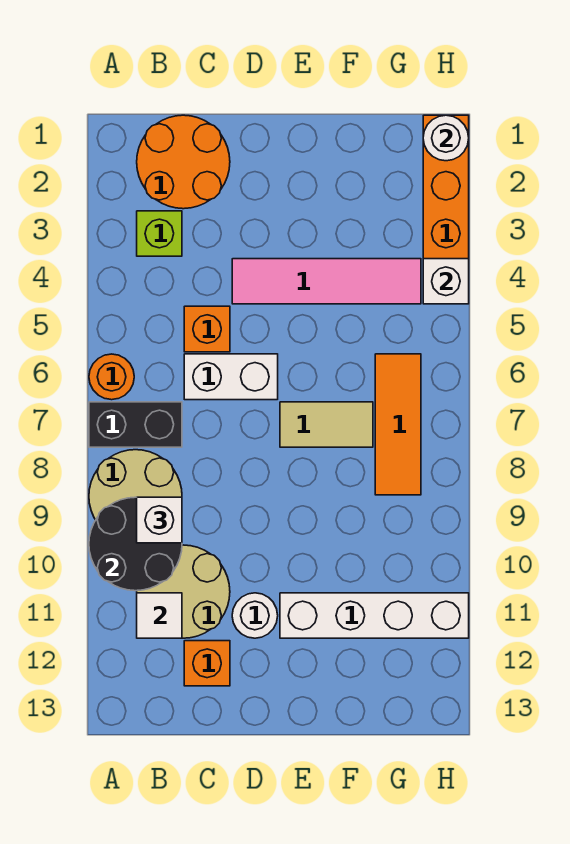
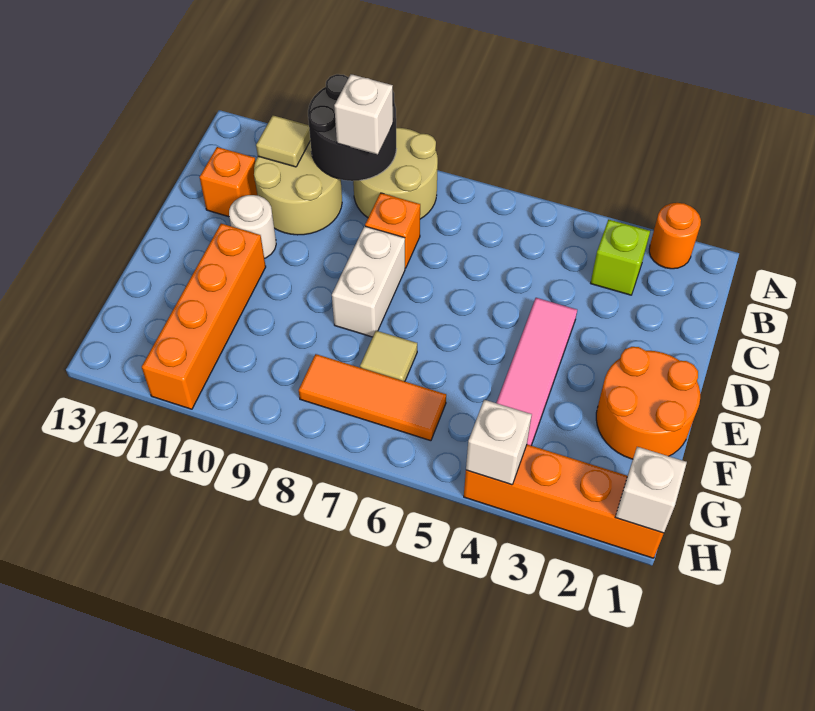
orange round brick A6 level 1 -> orange round brick A2 level 1
black brick A7:B7 level 1 -> none
orange round brick B1:C2 level 1 -> orange round brick E1:F2 level 1
white tile B11 level 2 -> tan tile B11 level 2
orange brick C5 level 1 -> orange brick C8 level 1
white brick C6:D6 level 1 -> white brick D8:E8 level 1
tan tile E7:F7 level 1 -> tan tile F7 level 1
white brick E11:H11 level 1 -> orange brick E11:H11 level 1
white round brick H1 level 2 -> white brick H1 level 2

